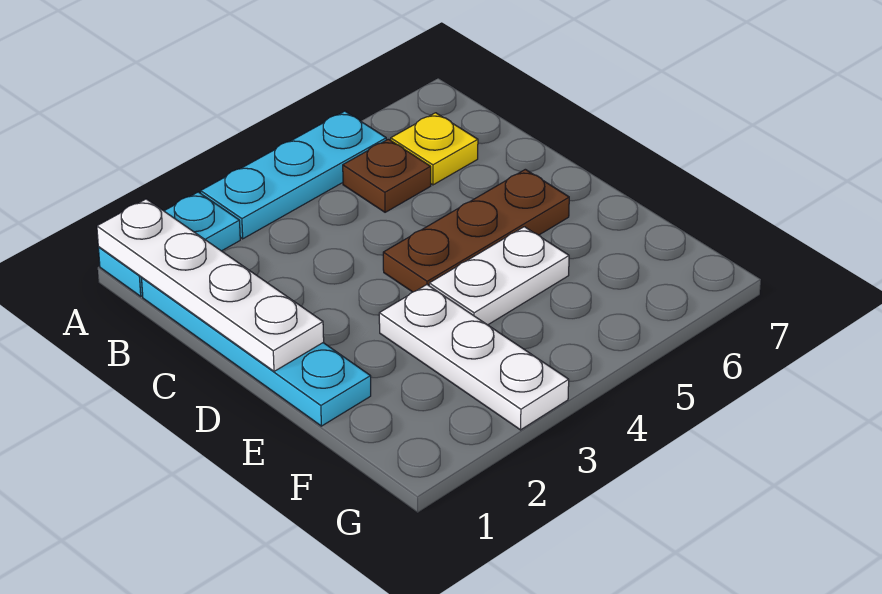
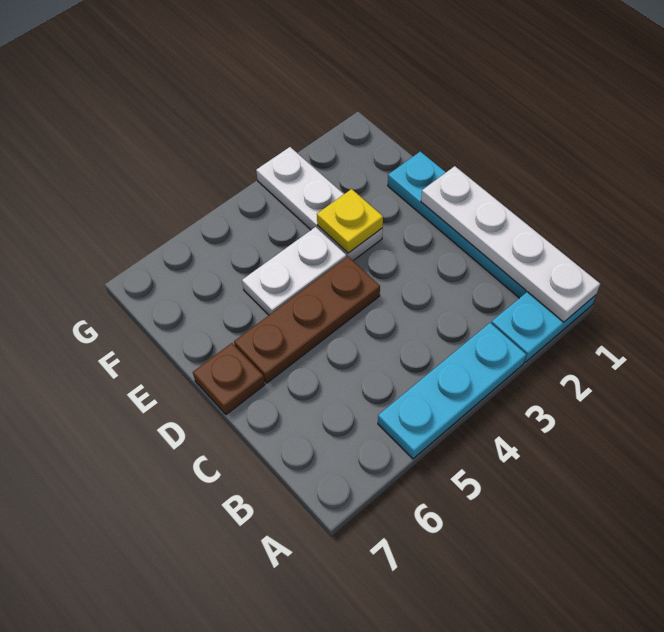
brown plate B5 level 1 -> brown plate D7 level 1
yellow plate B6 level 1 -> yellow plate E3 level 2

